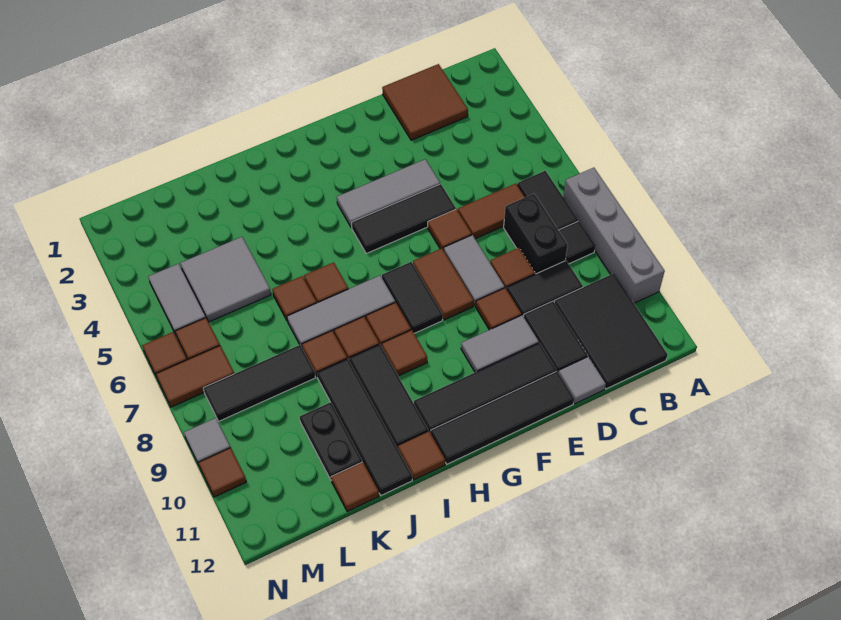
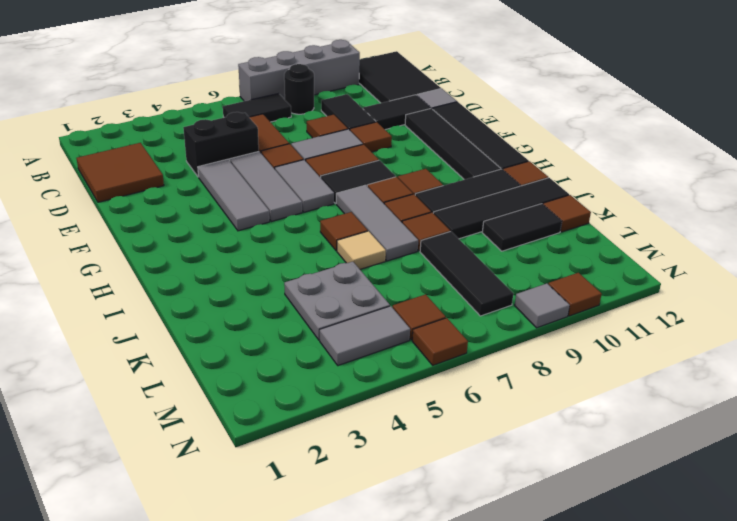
black tile B8 level 1 -> black round brick B8 level 1
black tile B10:C12 level 1 -> black tile A11:C12 level 1
black brick C7:C8 level 1 -> black brick D4:D5 level 1
black tile E5:G5 level 1 -> grey tile E5:G5 level 1
grey tile E10:F10 level 1 -> grey tile F6:G6 level 1
brown tile J6 level 1 -> tan tile J6 level 1
grey tile K4:L5 level 1 -> grey plate K4:L5 level 1
black plate K10:K11 level 1 -> black tile K10:K11 level 1
brown tile M7:N7 level 1 -> none

